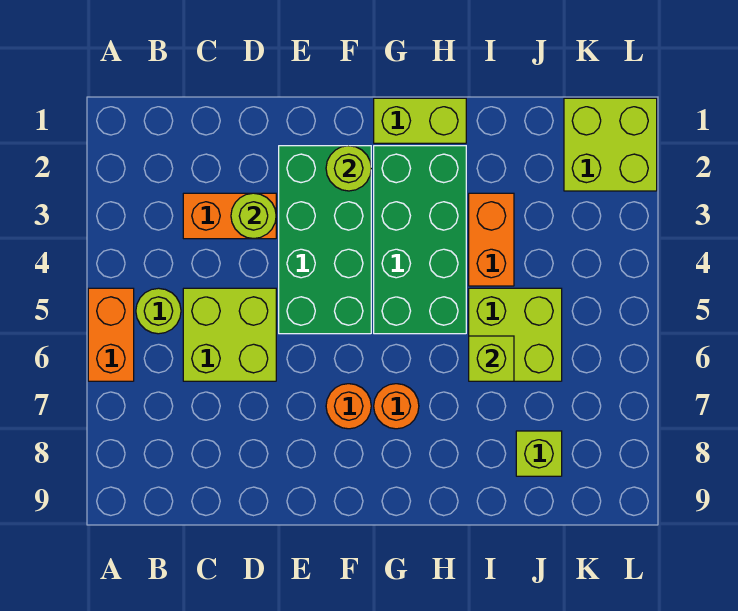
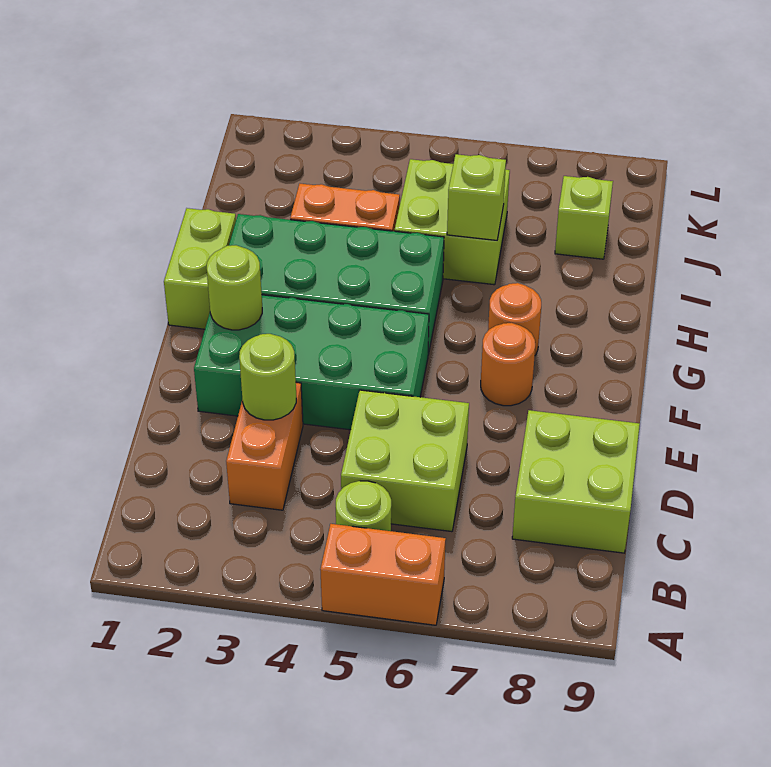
lime brick K1:L2 level 1 -> lime brick C8:D9 level 1

